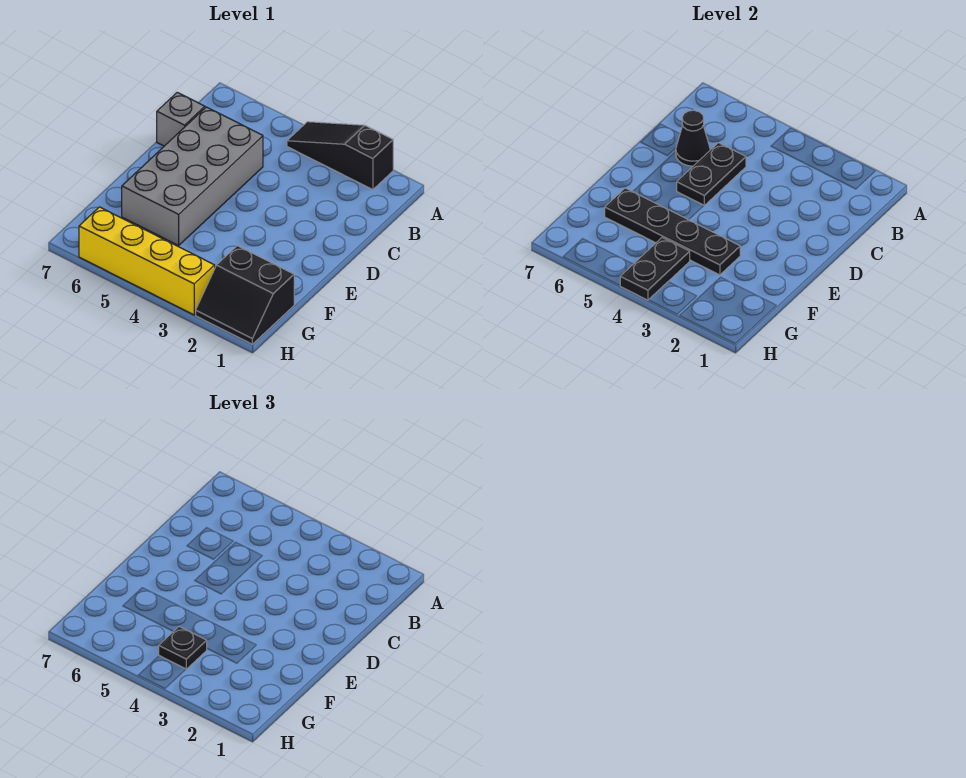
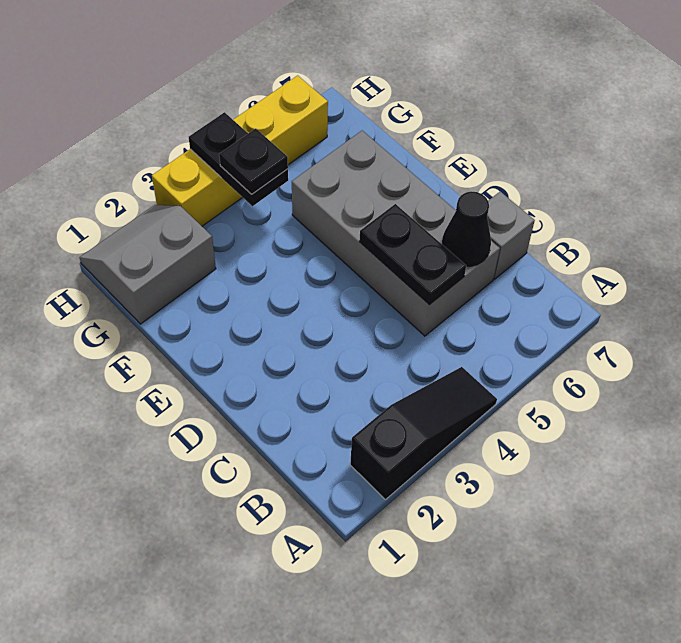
black plate F3:F6 level 2 -> none
black slope G1:H2 level 1 top G -> grey slope G1:H2 level 1 top G

